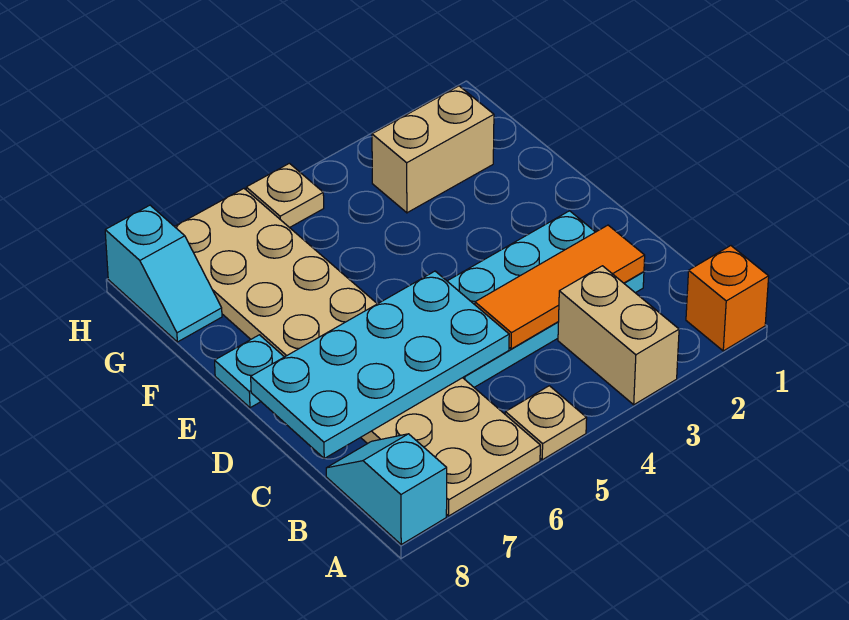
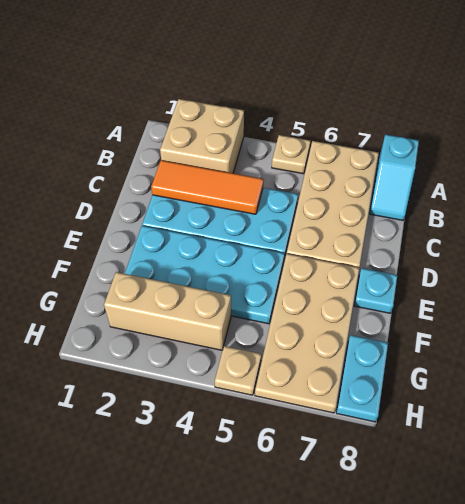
orange brick A1 level 1 -> none
tan brick A3:B3 level 1 -> tan brick A2:B3 level 1
cyan plate C5:D8 level 2 -> cyan plate E2:F5 level 1
tan brick G2:G3 level 1 -> tan brick G2:G4 level 1
cyan slope G8:H8 level 1 top H -> cyan plate G8:H8 level 1

